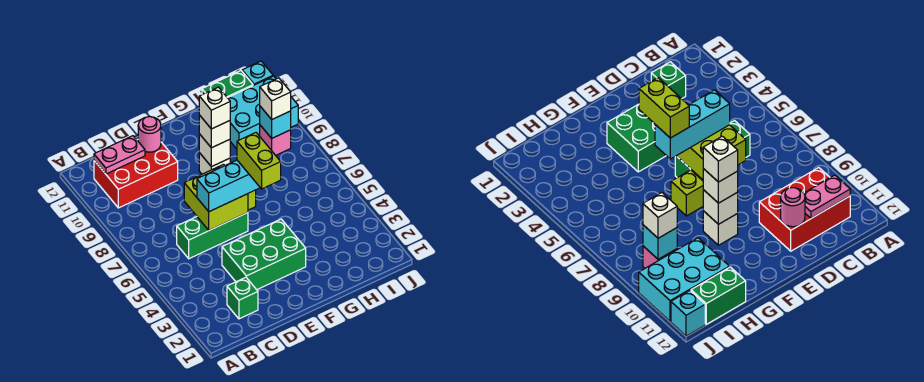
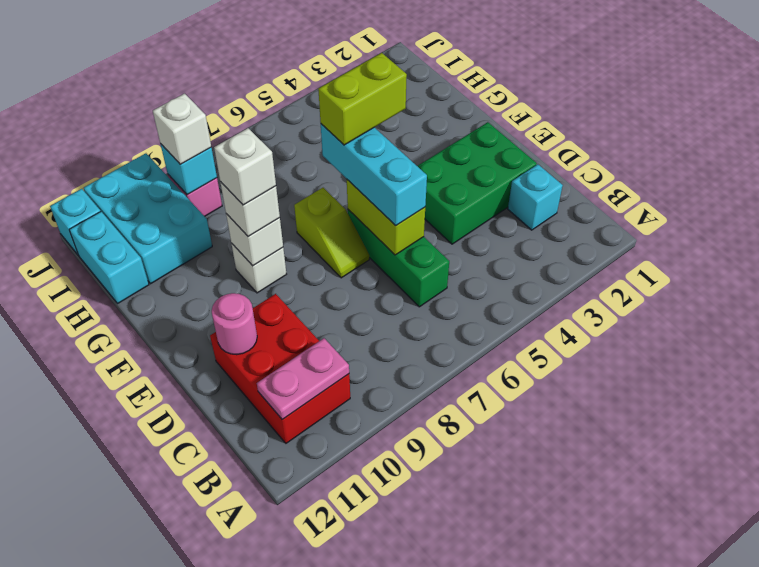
pink plate B11:C11 level 2 -> pink plate B10:B11 level 2
green brick C2 level 1 -> cyan brick C2 level 1
green brick D3:F4 level 1 -> green brick D2:E4 level 1
lime brick D6:E7 level 2 -> lime brick D6:E6 level 2
green brick H12:I12 level 1 -> cyan brick H12:I12 level 1

